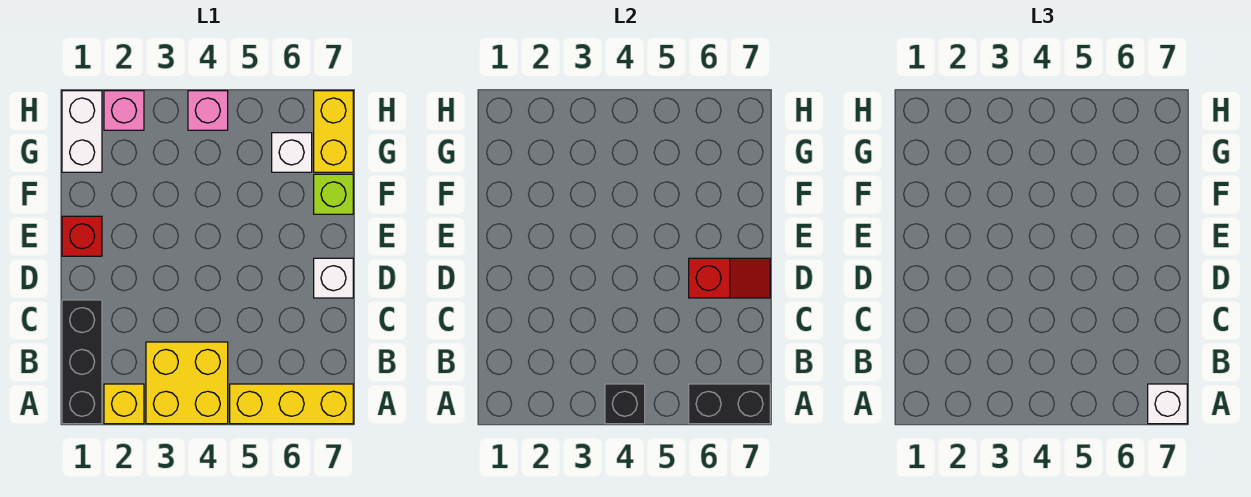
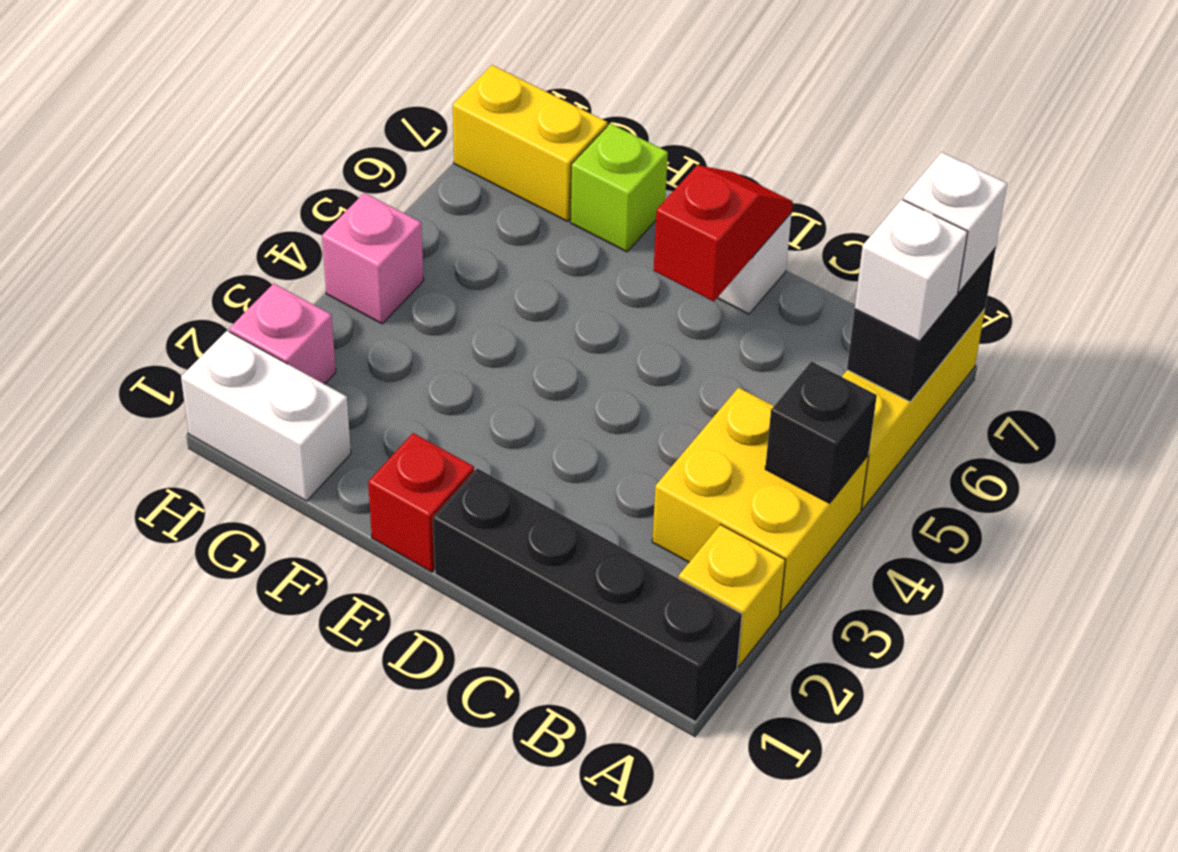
black brick A1:C1 level 1 -> black brick A1:D1 level 1
white brick G6 level 1 -> white brick A6 level 3

